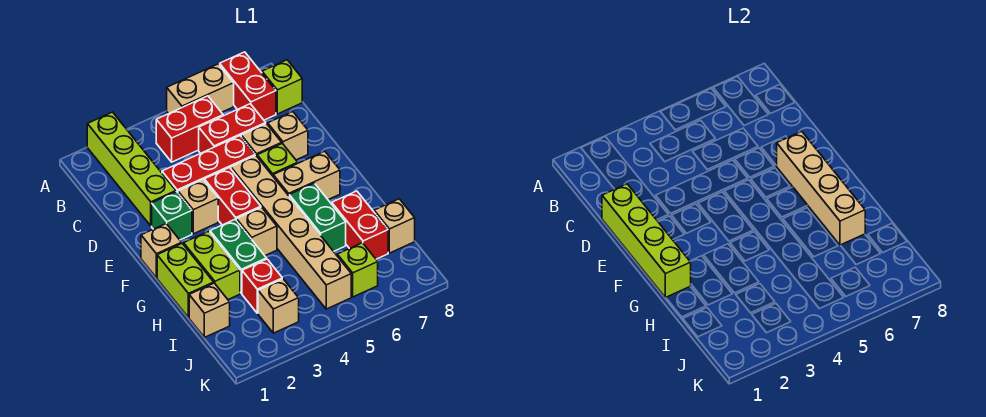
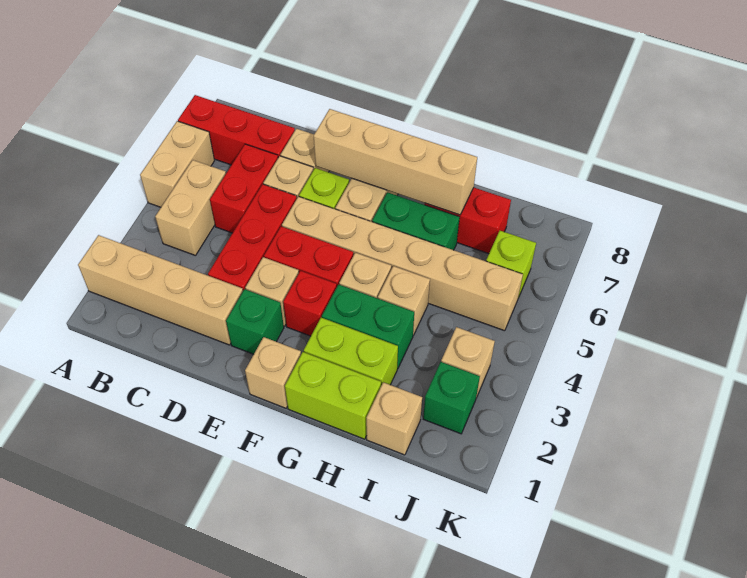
lime brick A2:D2 level 1 -> tan brick A2:D2 level 1
red brick A7:B7 level 1 -> red brick A7:C7 level 1
red brick B4:B5 level 1 -> tan brick B4:B5 level 1
lime brick B8 level 1 -> none
lime brick D1:G1 level 2 -> none
red brick I3 level 1 -> red brick F3 level 1
tan brick I8 level 1 -> tan brick H4 level 1
none -> green brick J2 level 1

